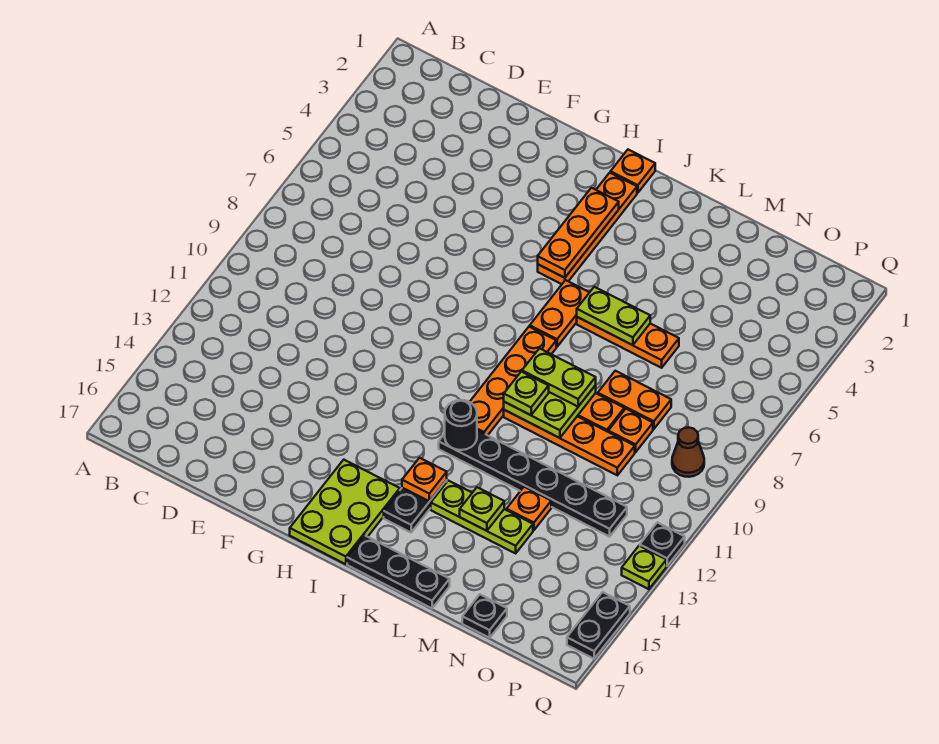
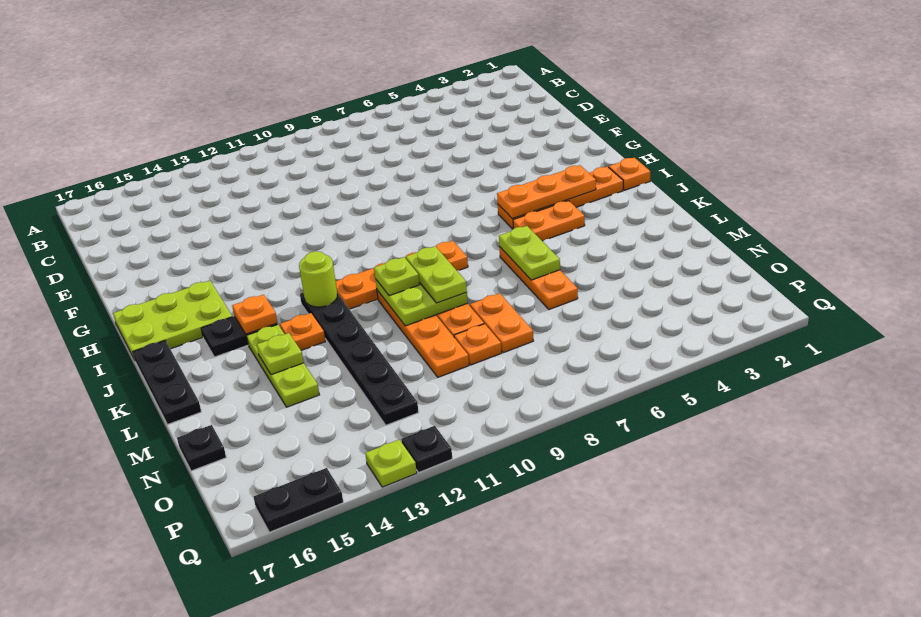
orange plate J6:J7 level 1 -> orange plate J4:J5 level 1
black round brick J12 level 2 -> lime round brick J12 level 2
orange plate M13 level 1 -> orange plate K13 level 1
brown cone P9 level 1 -> none

